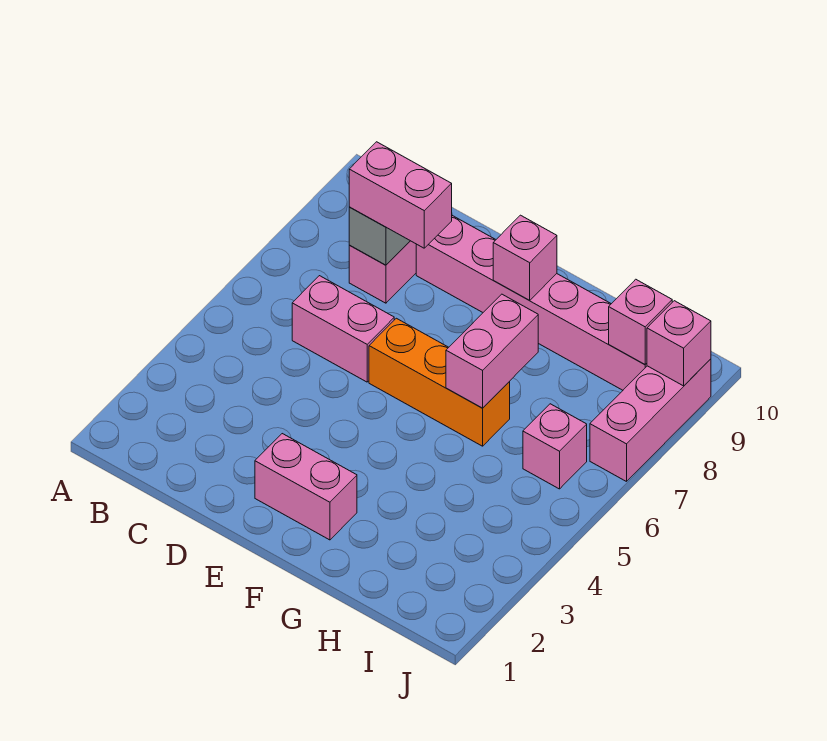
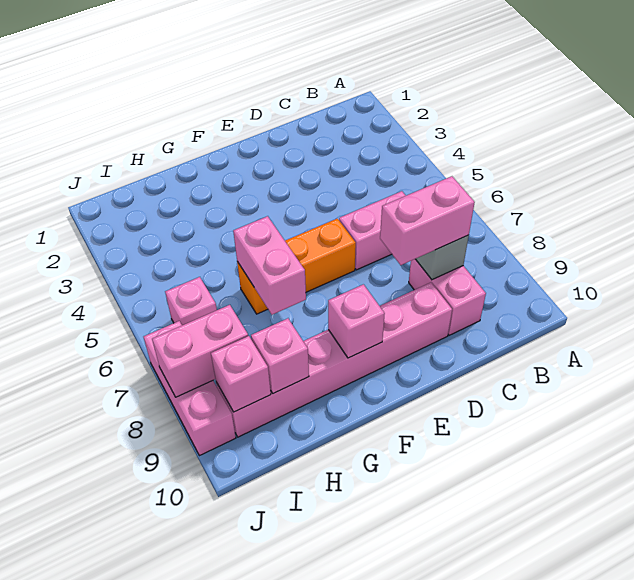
pink brick E2:F2 level 1 -> pink brick I8:J8 level 2
pink brick J9 level 2 -> pink brick H9 level 2

